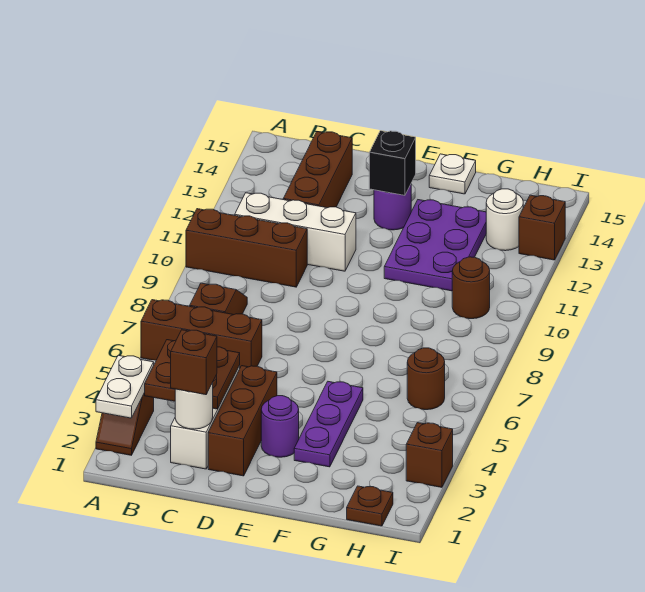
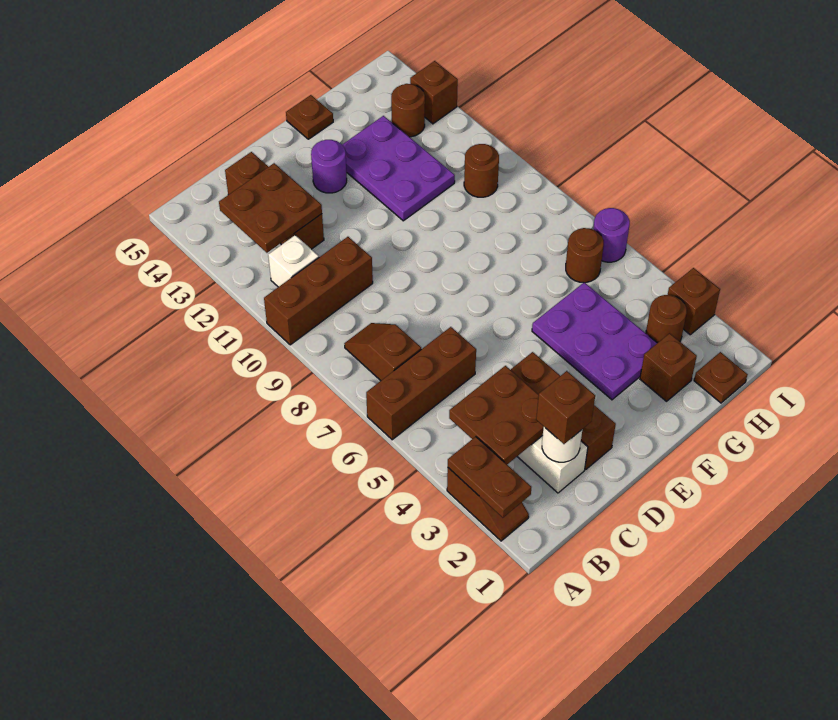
white plate A2:A3 level 2 -> brown plate A2:A3 level 2
white brick B11:D11 level 1 -> white brick B11 level 1
none -> brown plate B12:C13 level 2
purple round brick E3 level 1 -> purple round brick I6 level 1
black brick E13 level 2 -> none
purple plate F3:F5 level 1 -> purple plate F3:G5 level 1
white plate F15 level 1 -> brown plate F15 level 1
none -> brown brick G2 level 1
none -> brown round brick H3 level 1
white round brick H13 level 1 -> brown round brick H13 level 1

